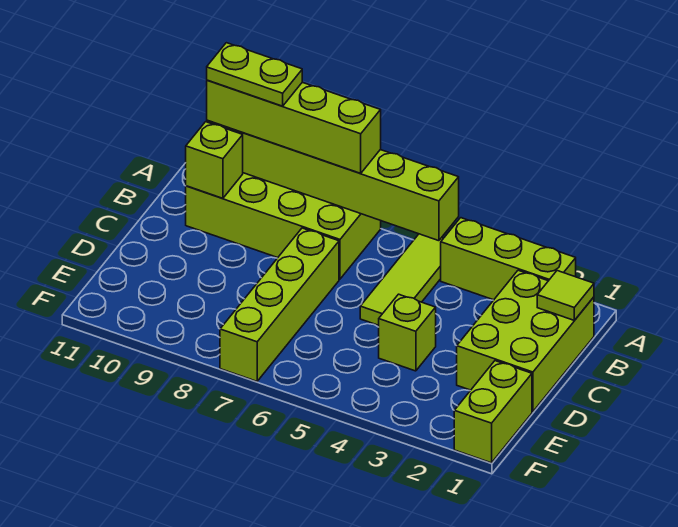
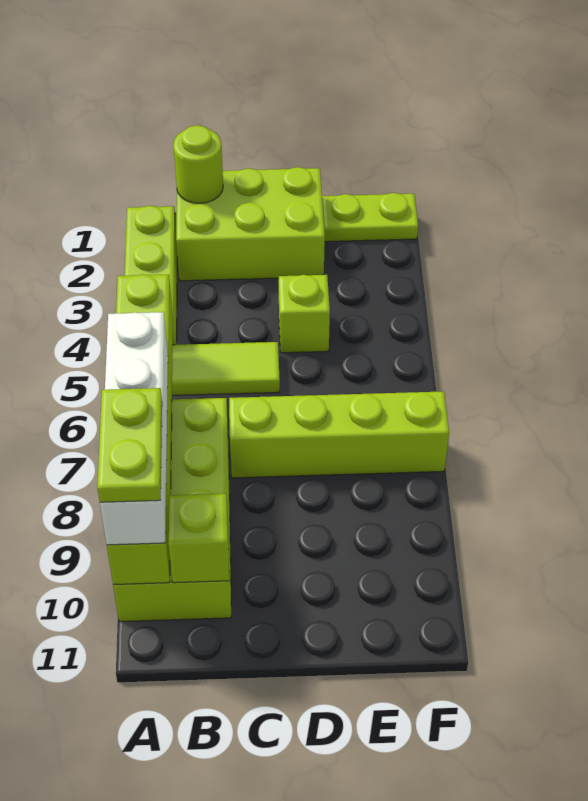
lime brick A7:A10 level 3 -> white brick A7:A10 level 3
lime tile B1 level 2 -> lime round brick B1 level 2
lime brick E1:F1 level 1 -> lime plate E1:F1 level 1

